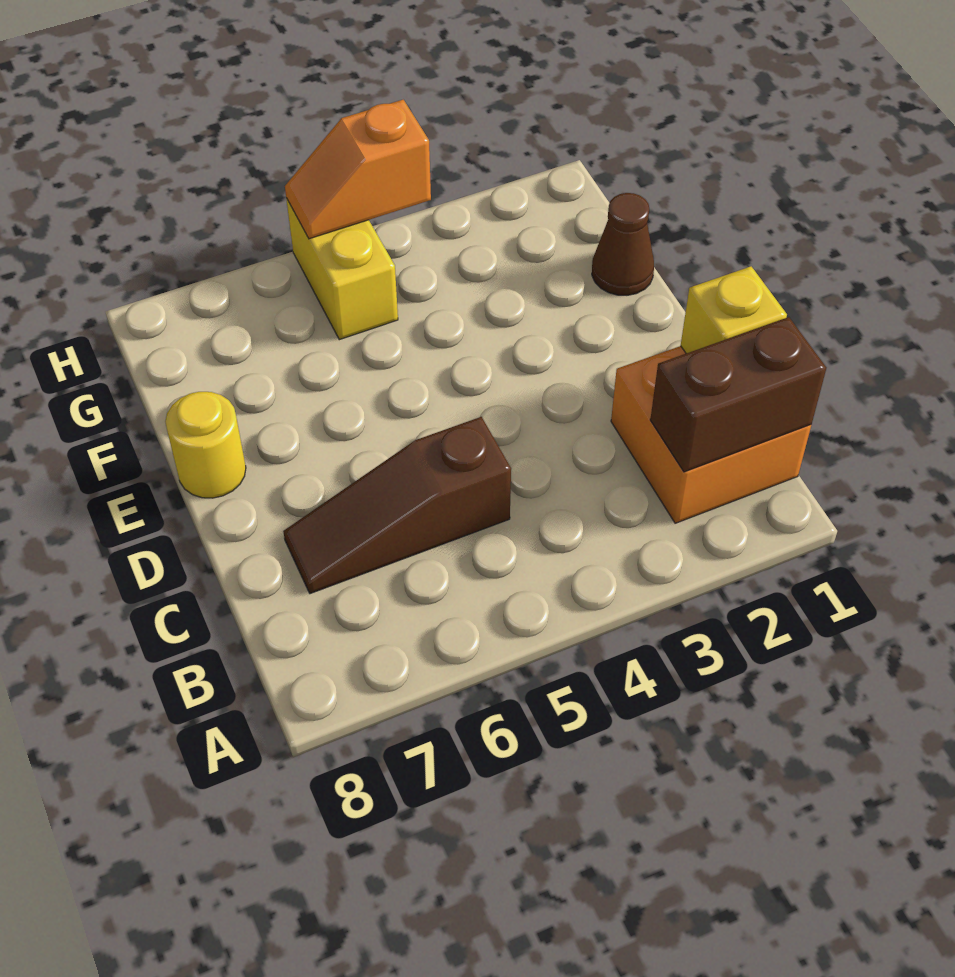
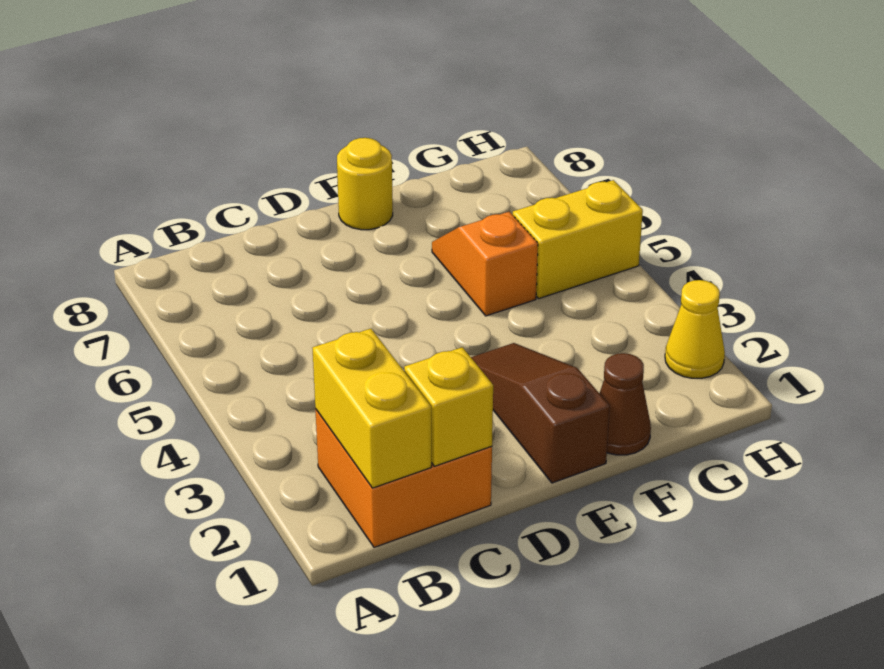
brown brick B1:B2 level 2 -> yellow brick B1:B2 level 2
brown slope C5:C7 level 1 top 5 -> brown slope E1:E3 level 1 top 1
none -> yellow cone H2 level 1
orange slope H4:H5 level 2 top 4 -> orange slope F5:F6 level 1 top 5

